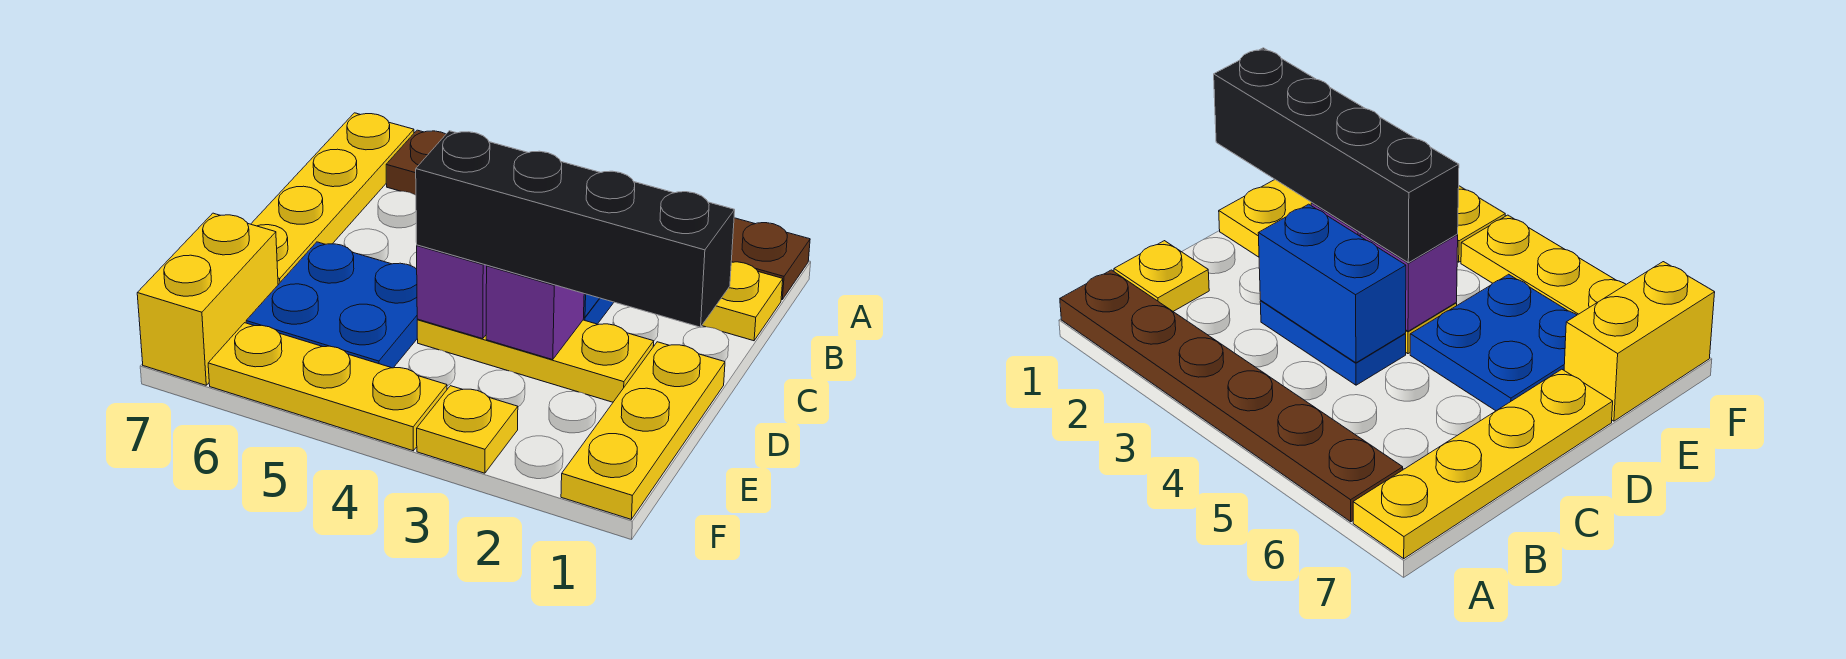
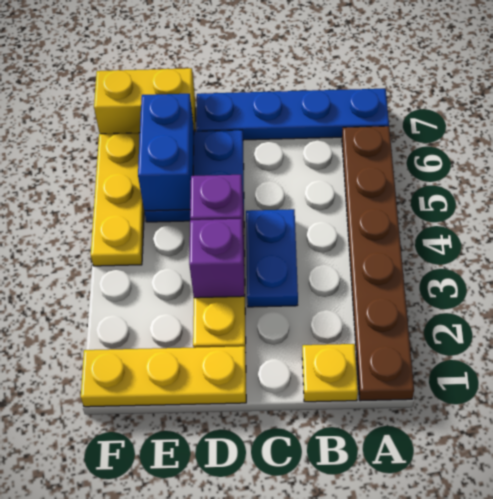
yellow plate A7:D7 level 1 -> blue plate A7:D7 level 1
blue brick C3:C4 level 2 -> blue brick E5:E6 level 2
black brick D1:D4 level 3 -> none
yellow plate F3 level 1 -> none

